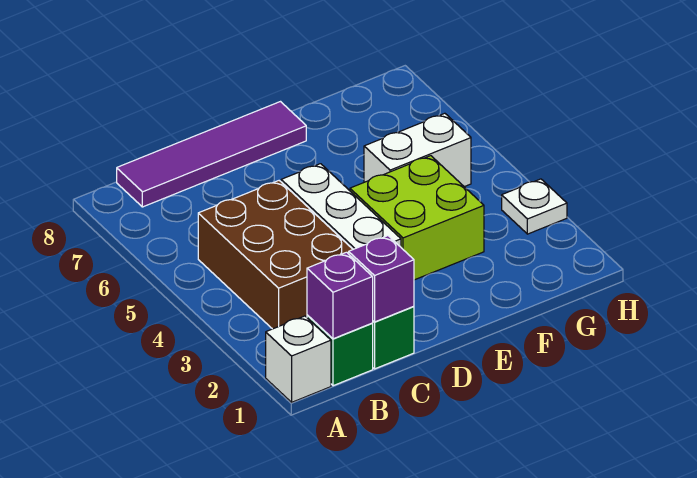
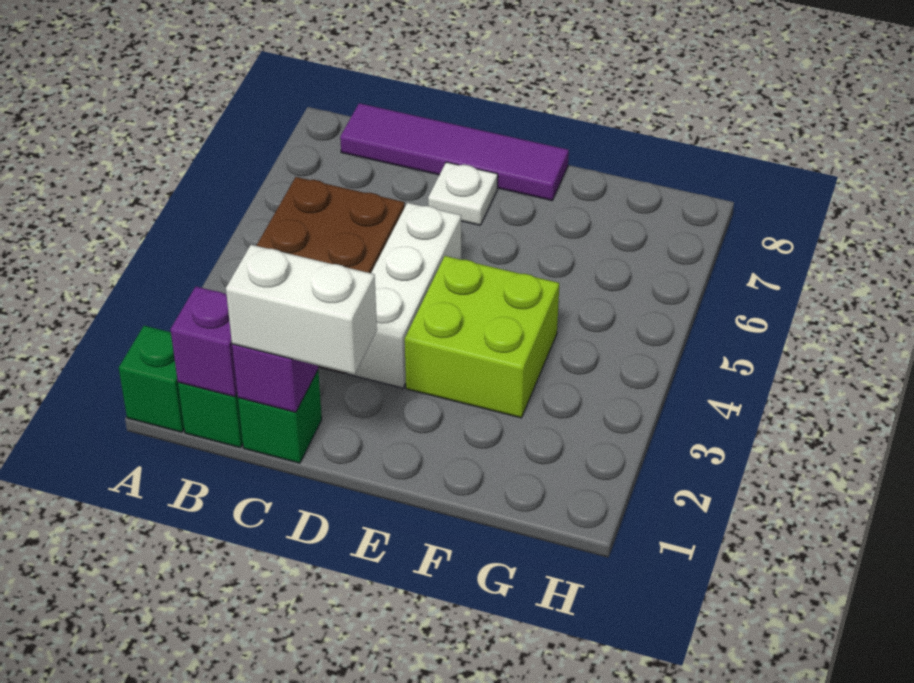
white brick A1 level 1 -> green brick A1 level 1
white brick F5:G5 level 1 -> white brick C1:D1 level 3
white plate H3 level 1 -> white plate D7 level 1

